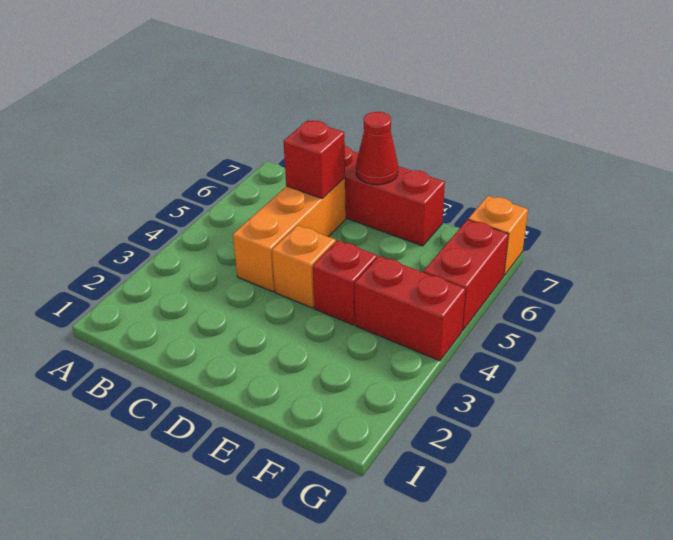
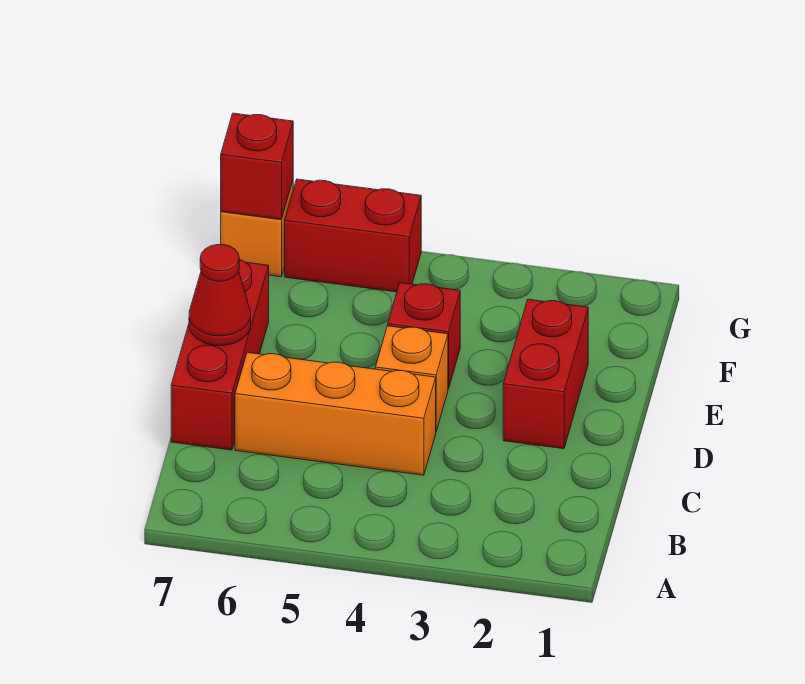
red brick C6 level 2 -> red brick G7 level 2
red brick F4:G4 level 1 -> red brick D2:E2 level 1

